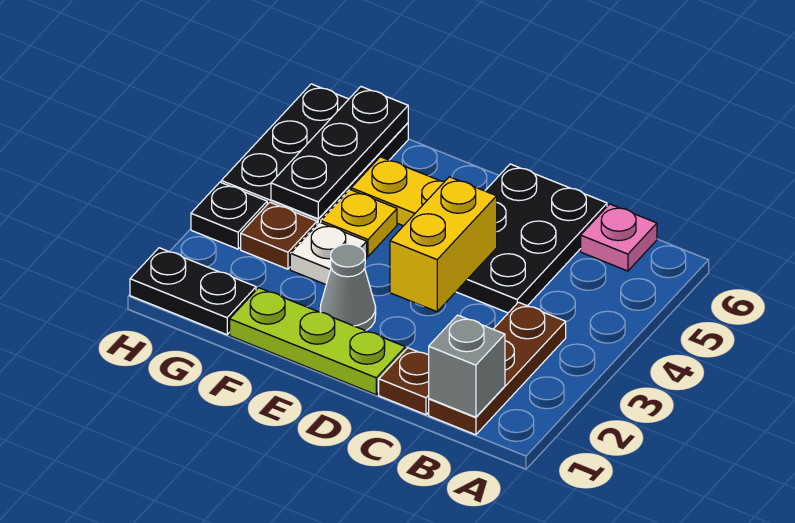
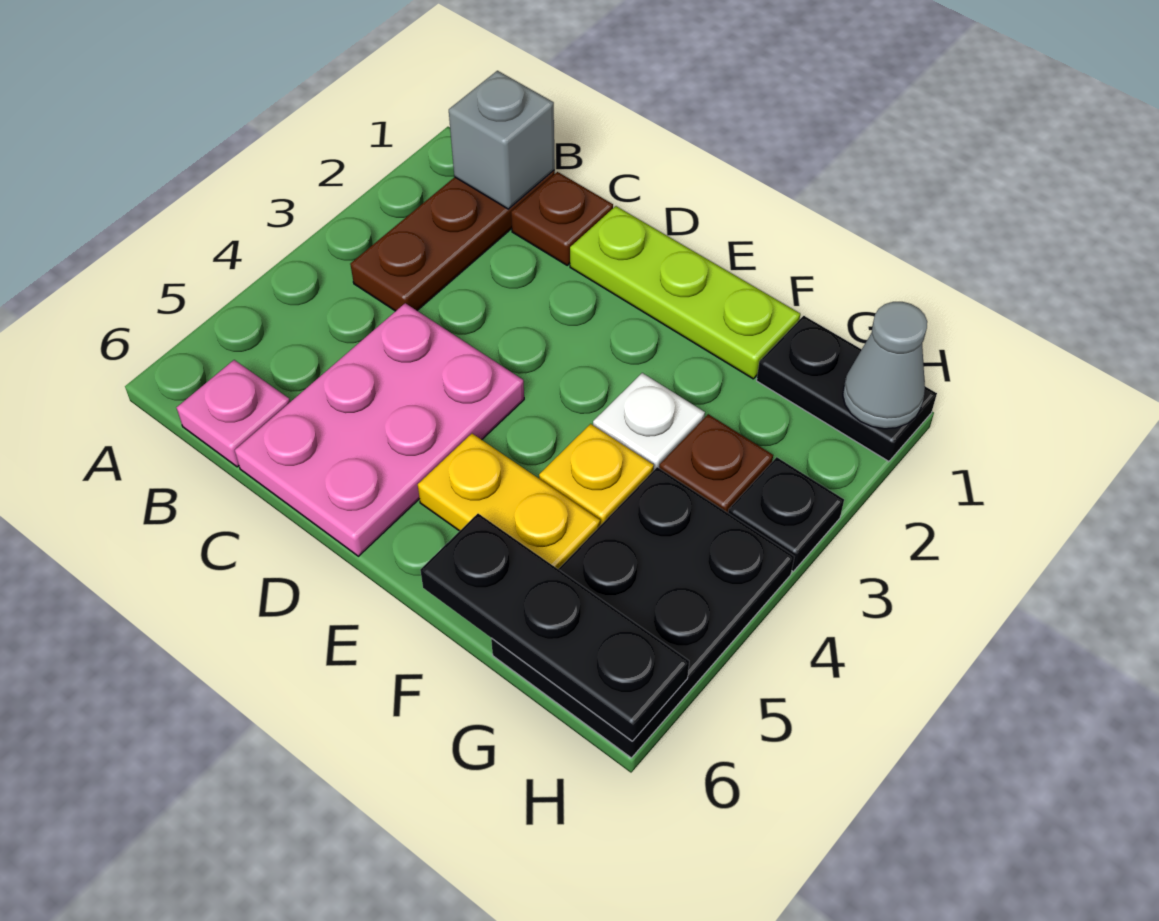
black plate C4:D6 level 1 -> pink plate C4:D6 level 1
yellow brick D3:D4 level 2 -> none
grey cone E2 level 1 -> grey cone H1 level 2
black plate G4:G6 level 2 -> black plate F6:H6 level 2

